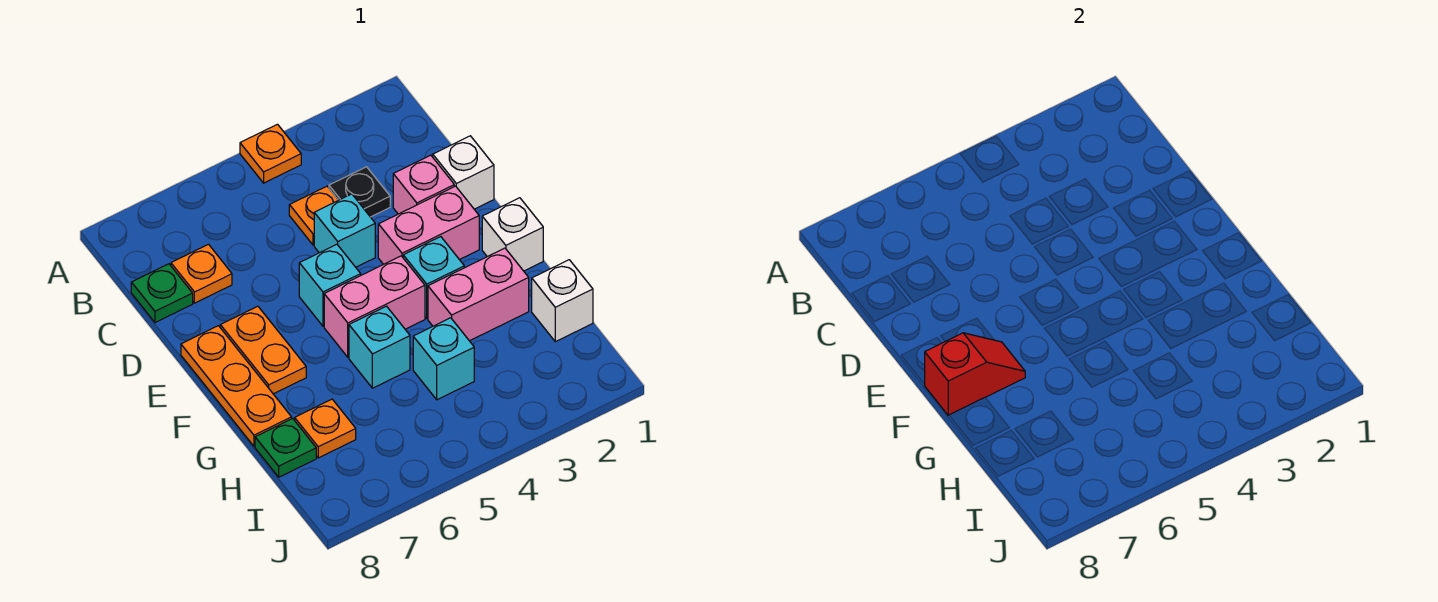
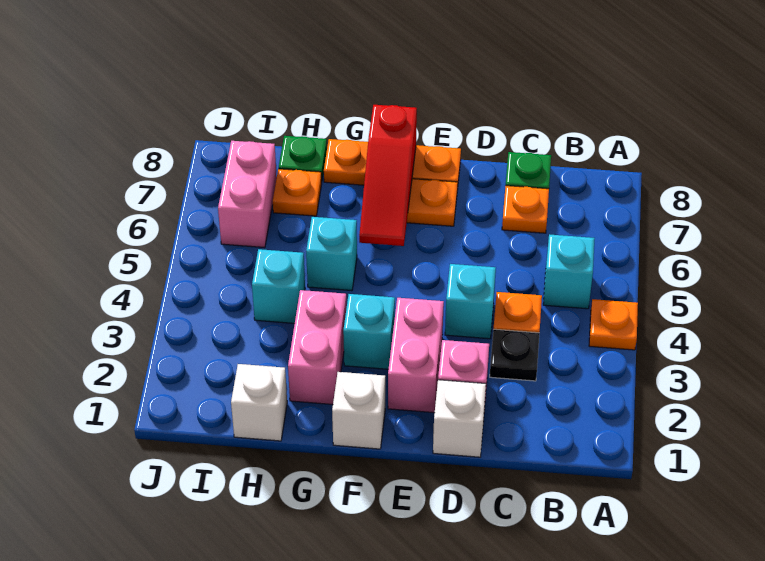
cyan brick E5 level 1 -> cyan brick B5 level 1
pink brick F4:F5 level 1 -> pink brick I6:I7 level 1
red slope F7:F8 level 2 top 8 -> red slope F6:F8 level 2 top 8

